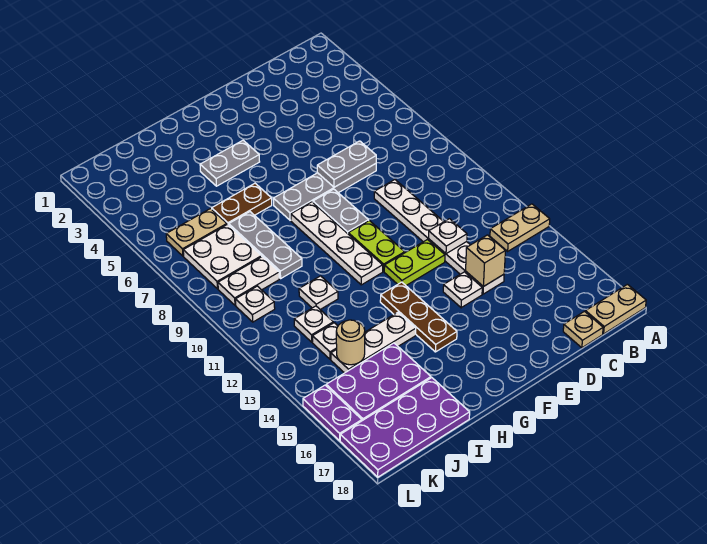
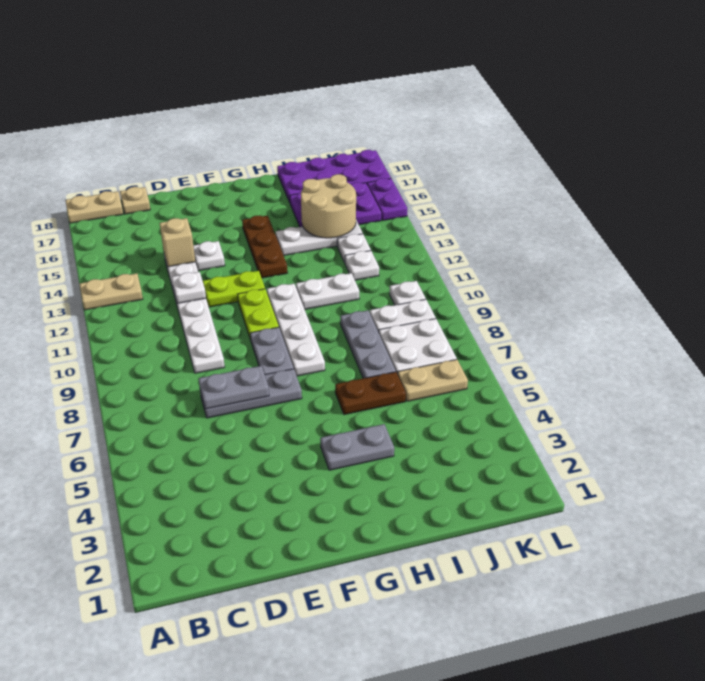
grey plate D7:G7 level 1 -> grey plate D7:F7 level 1
white plate I11 level 1 -> white plate H11:I11 level 1
tan round brick J14 level 2 -> tan round brick I14:J15 level 2

